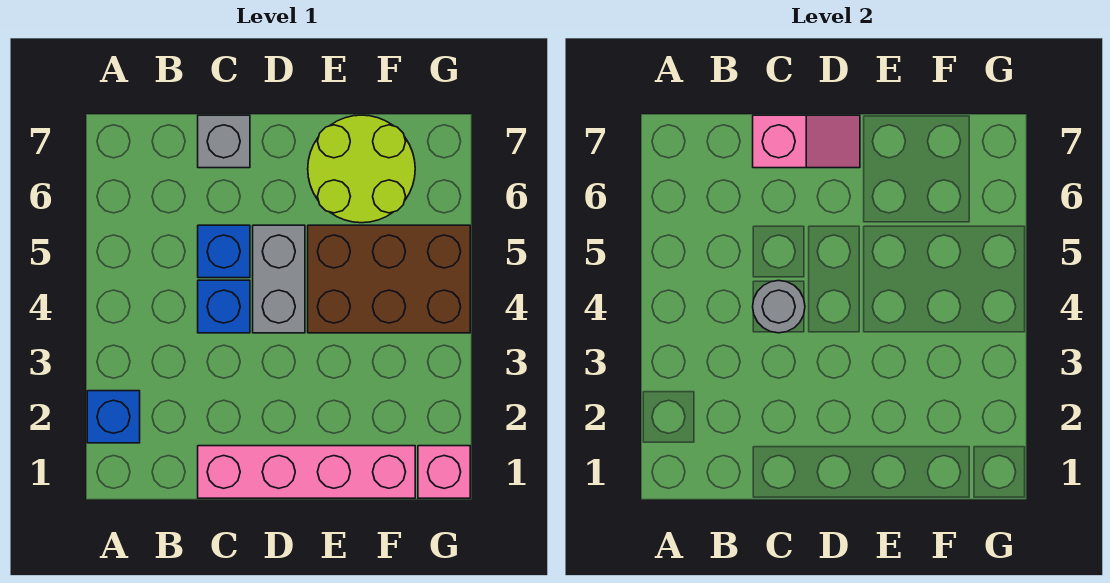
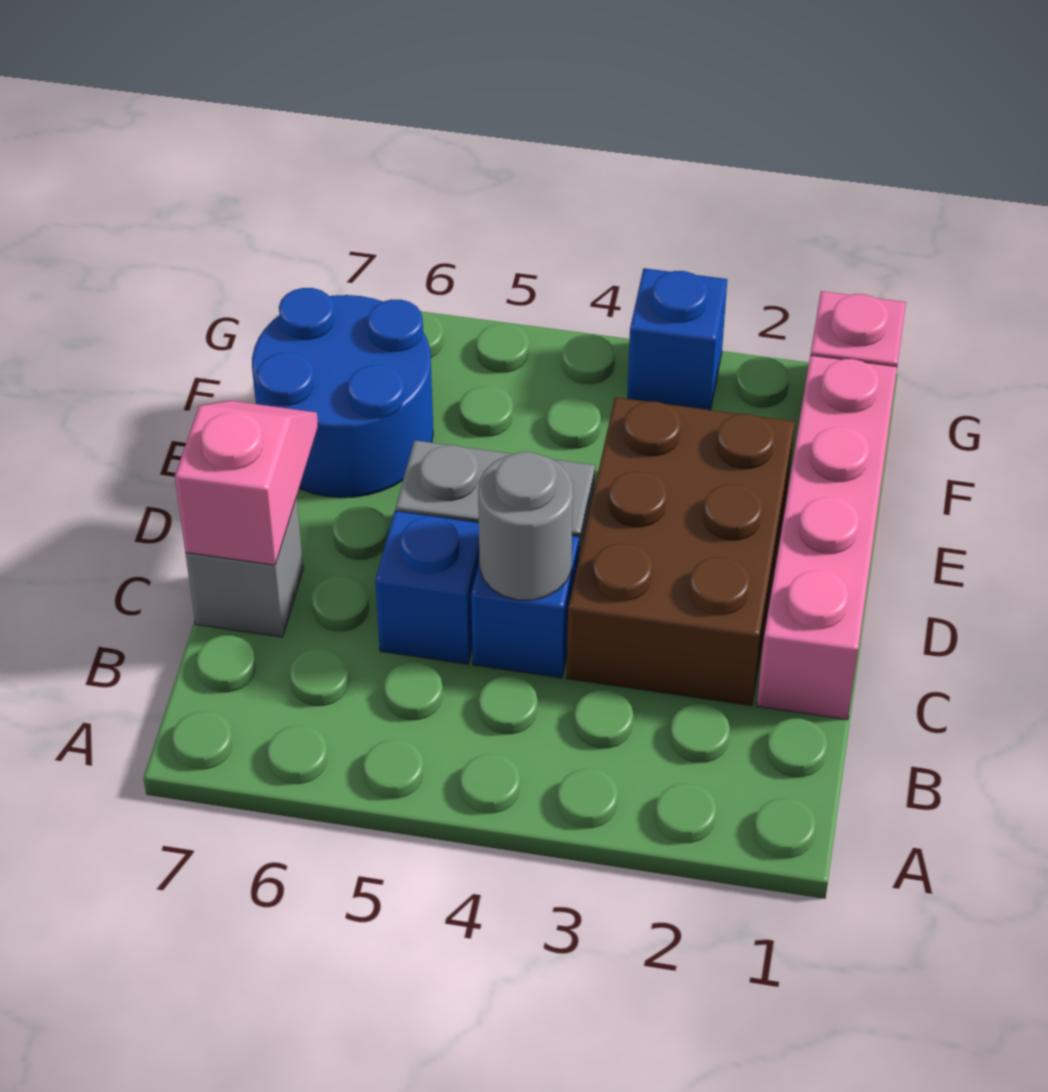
blue brick A2 level 1 -> blue brick G3 level 1
brown brick E4:G5 level 1 -> brown brick C2:E3 level 1
lime round brick E6:F7 level 1 -> blue round brick E6:F7 level 1

